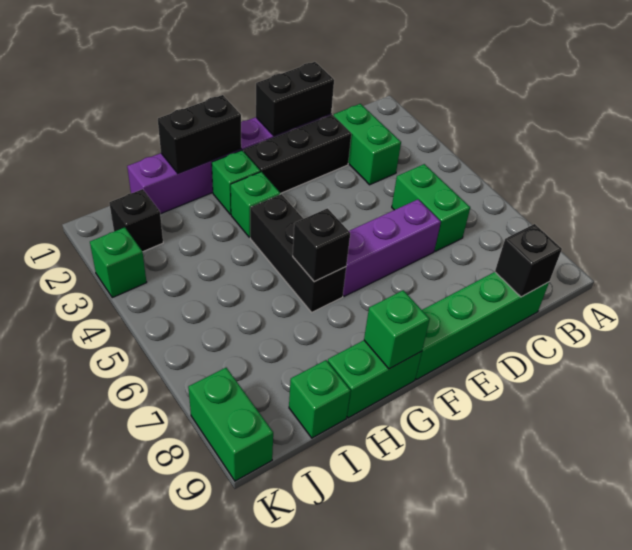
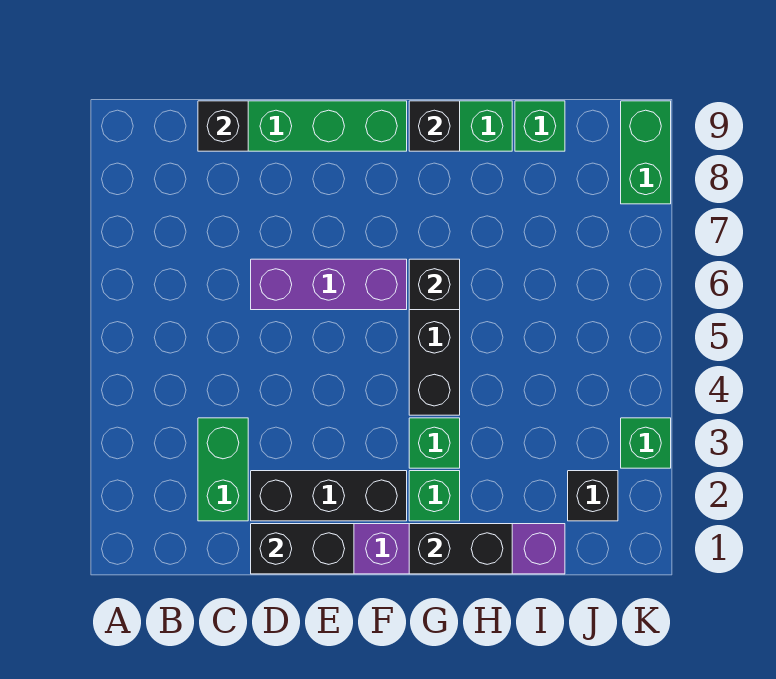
green brick C5:C6 level 1 -> none
green brick G9 level 2 -> black brick G9 level 2

